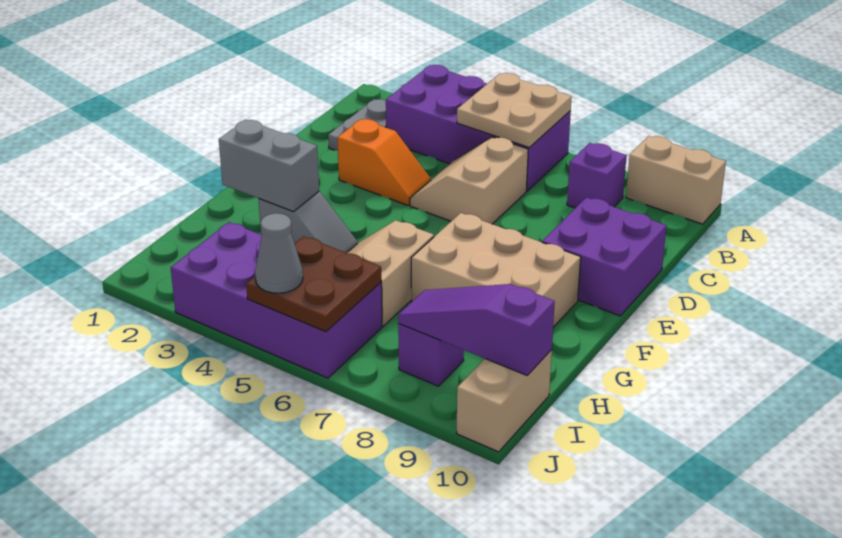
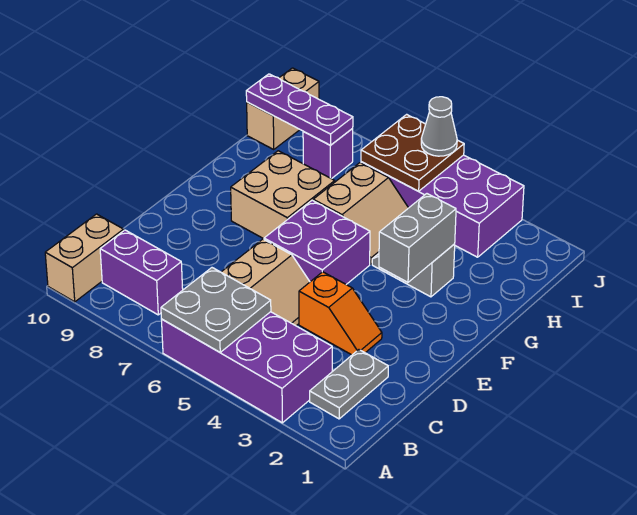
tan plate A5:B6 level 2 -> grey plate A5:B6 level 2
tan brick A9:A10 level 1 -> tan brick A10:B10 level 1
purple brick B8 level 1 -> purple brick B8:B9 level 1
orange slope D3:D4 level 1 top 3 -> orange slope D3:D4 level 1 top 4
purple brick D9:E10 level 1 -> purple brick E5:F6 level 1
tan brick F7:G9 level 1 -> tan brick F7:G8 level 1
grey brick G2:G3 level 2 -> grey brick F3:G3 level 2
purple slope I8:I10 level 2 top 10 -> purple plate I8:I10 level 2

